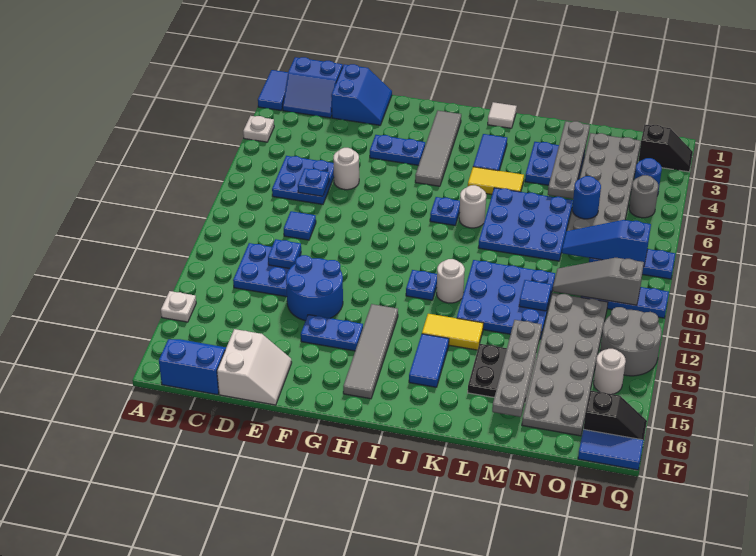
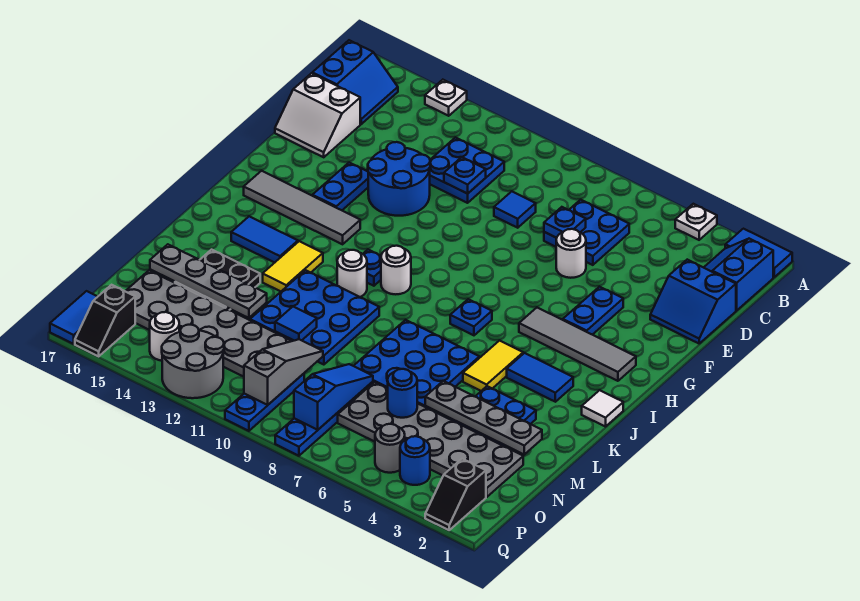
white round brick J7 level 1 -> white round brick I10 level 1

